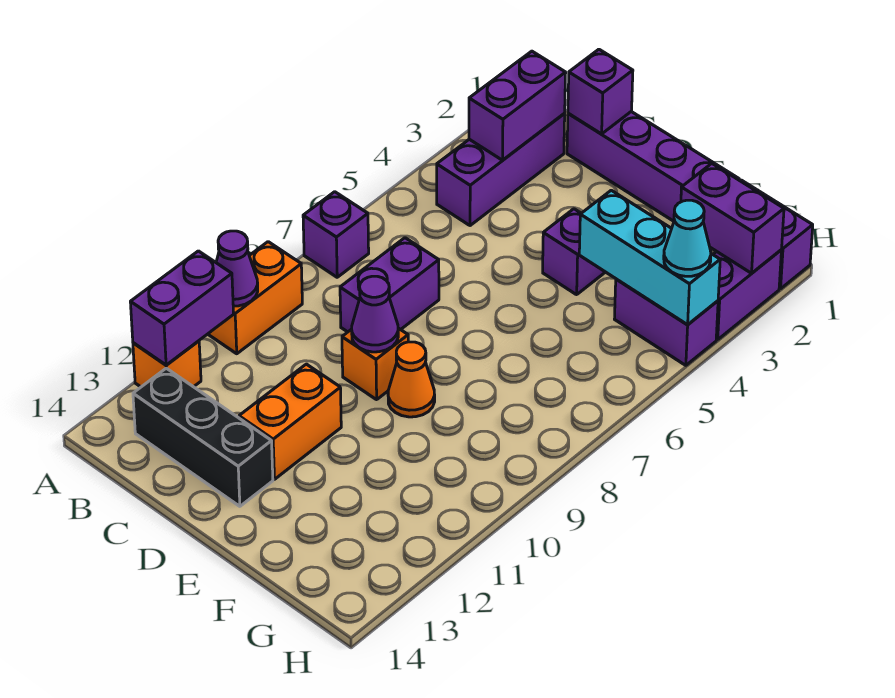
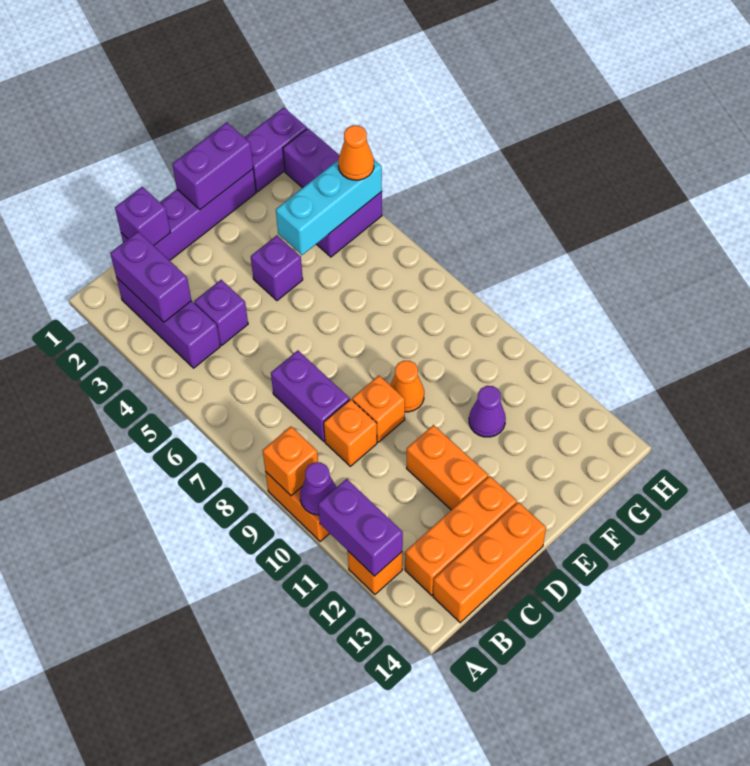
purple brick A7 level 1 -> purple brick C4 level 1
none -> orange brick A9 level 2
black brick B13:D13 level 1 -> orange brick B13:D13 level 1
none -> orange brick B14:D14 level 1
none -> orange brick C9 level 1
purple cone D9 level 2 -> purple cone F11 level 1
purple brick G2:H2 level 2 -> purple brick E1:F1 level 2
cyan cone H4 level 3 -> orange cone H4 level 3

